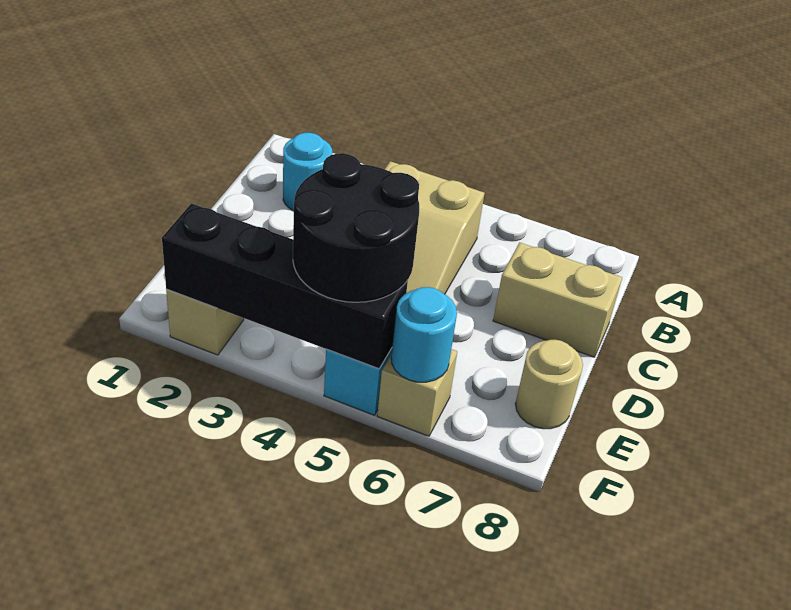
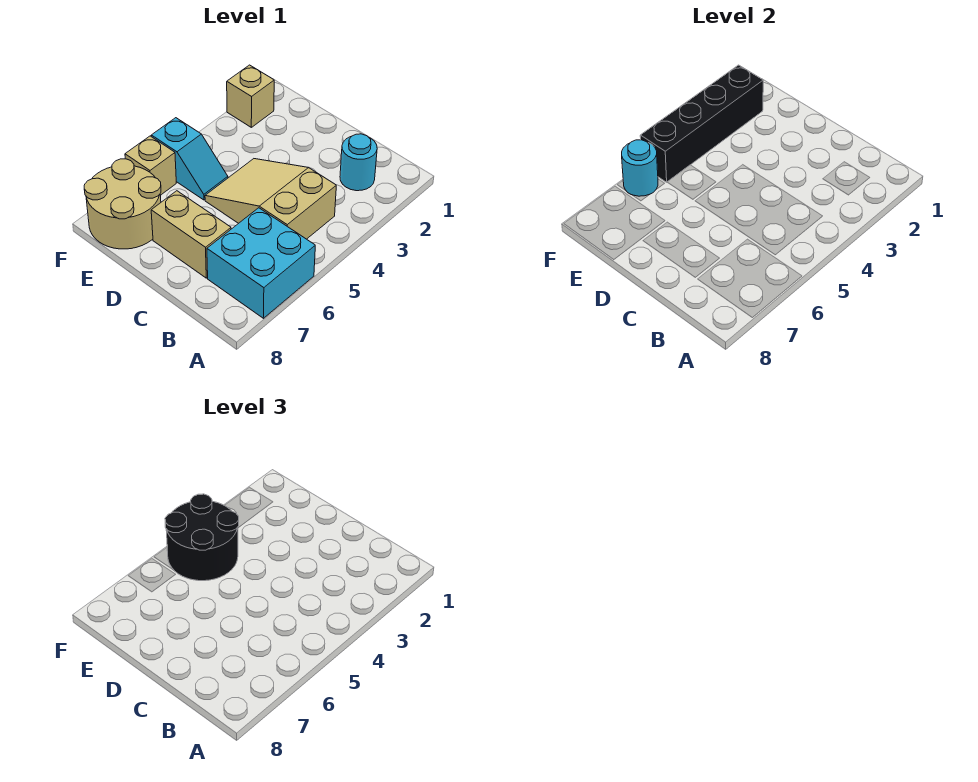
none -> cyan brick A6:B7 level 1
tan brick C7:C8 level 1 -> tan brick C7:D7 level 1
tan round brick E8 level 1 -> tan round brick E7:F8 level 1

